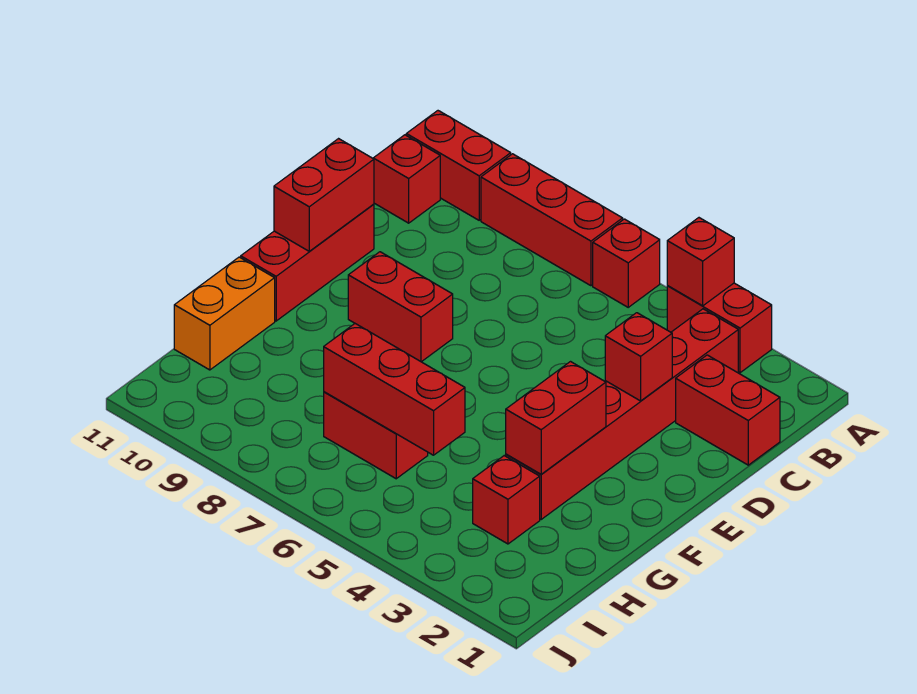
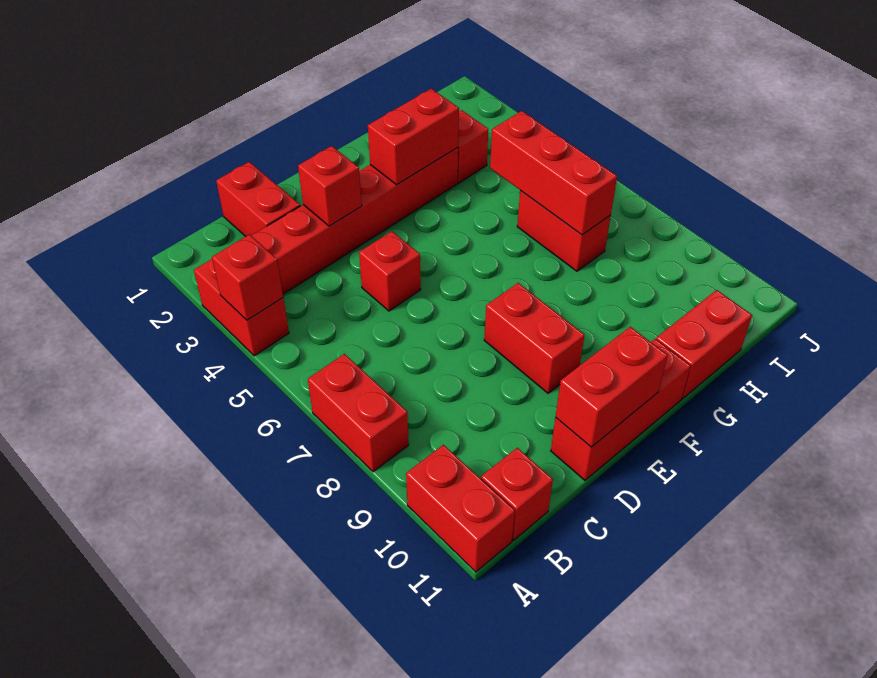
red brick A6 level 1 -> red brick D5 level 1
red brick A7:A9 level 1 -> red brick A7:A8 level 1
orange brick G11:H11 level 1 -> red brick G11:H11 level 1

